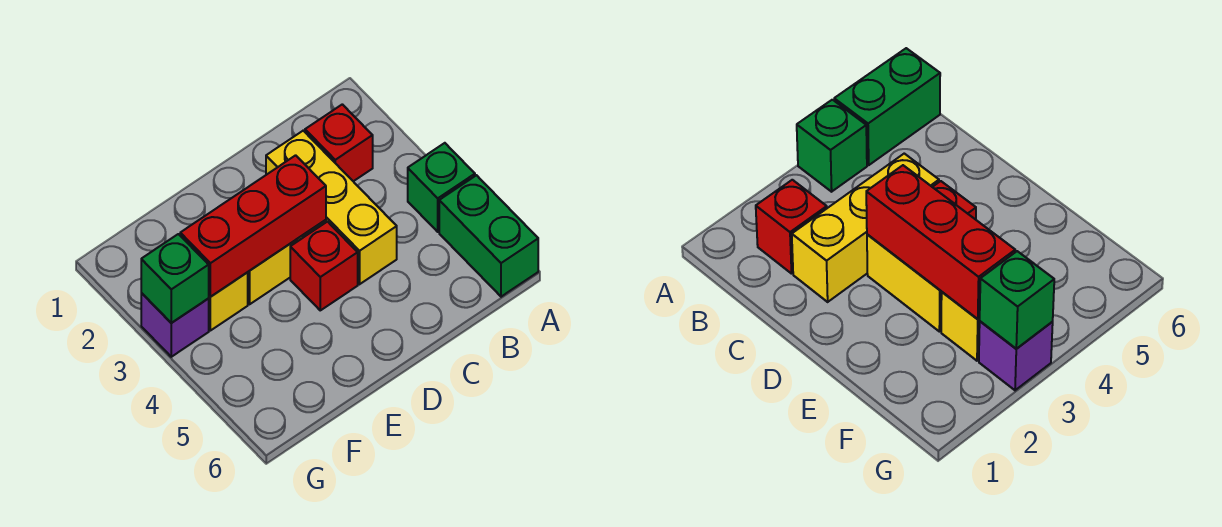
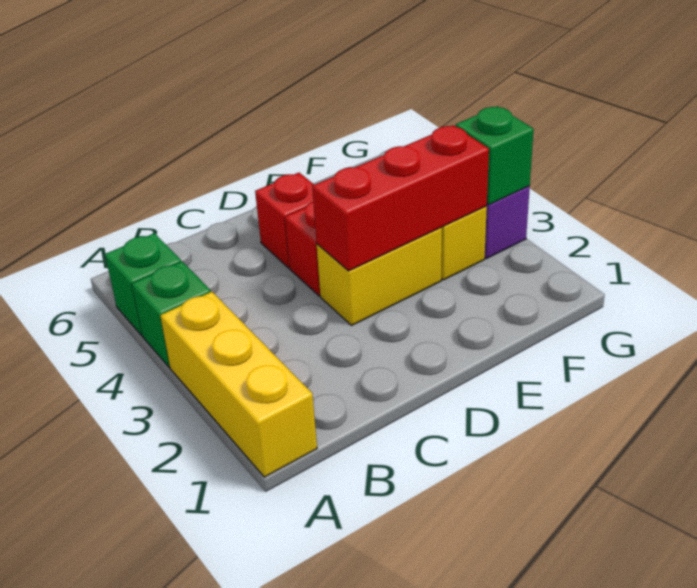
green brick A5:A6 level 1 -> green brick A5 level 1
red brick B2 level 1 -> red brick D5 level 1
yellow brick C2:C4 level 1 -> yellow brick A1:A3 level 1

